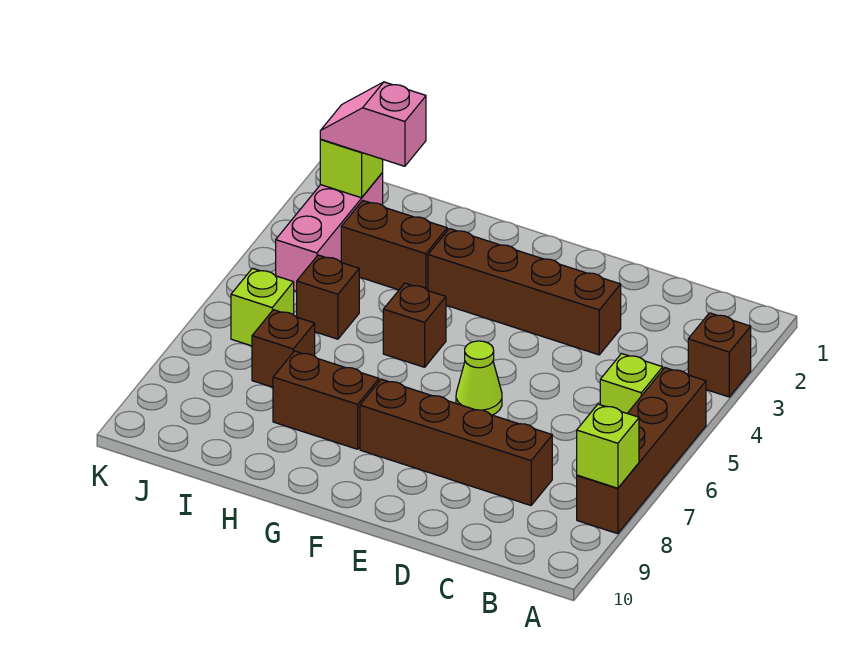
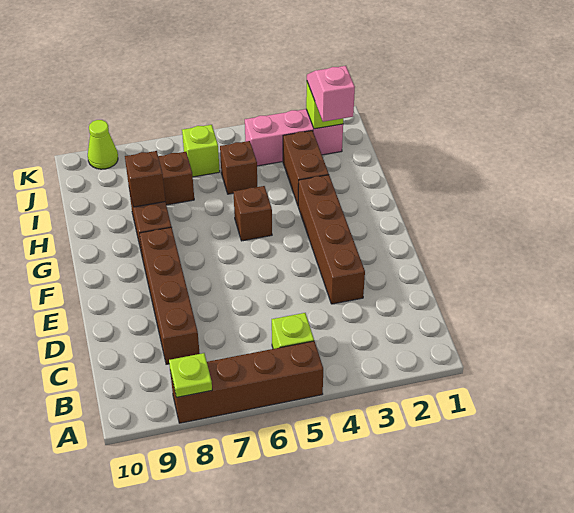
brown brick A3 level 1 -> brown brick H8 level 2
lime brick A8 level 2 -> lime plate A8 level 2
lime cone E6 level 1 -> lime cone K9 level 1

